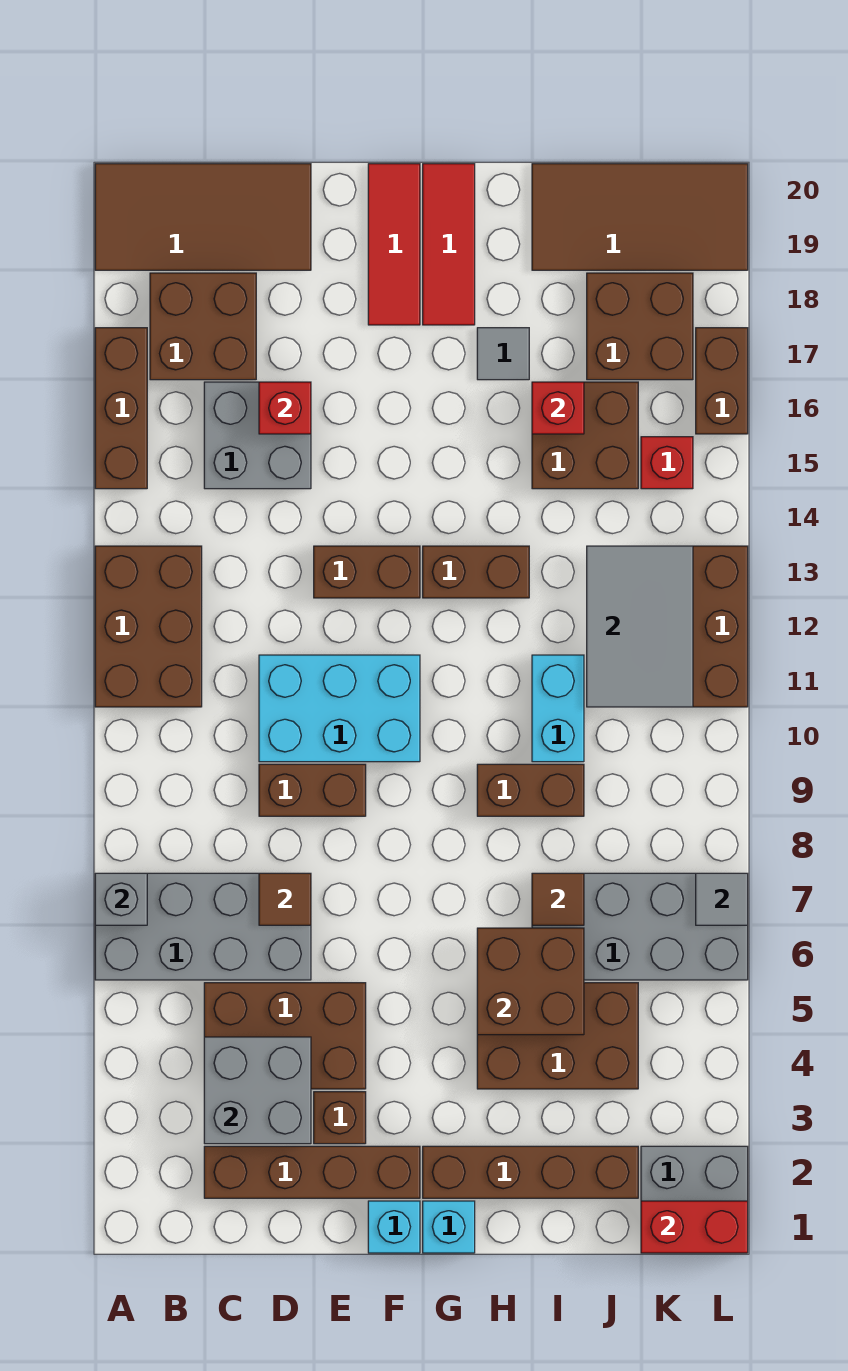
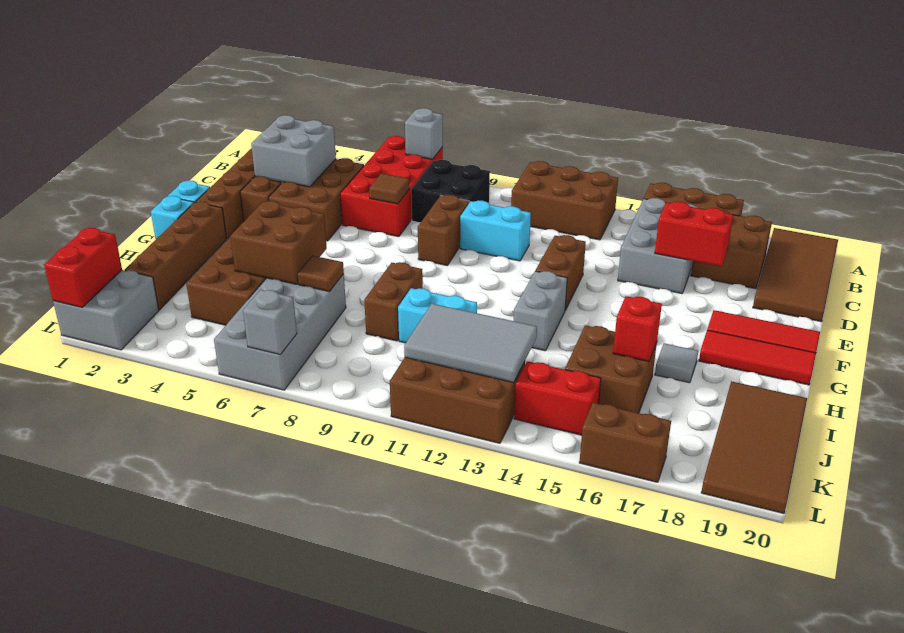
grey brick A6:D7 level 1 -> red brick A6:D7 level 1
none -> black brick B8:C9 level 1
grey brick C15:D16 level 1 -> grey brick B15:D16 level 1
cyan brick D10:F11 level 1 -> cyan brick D10:D11 level 1
red brick D16 level 2 -> red brick D16:D17 level 2
brown brick G13:H13 level 1 -> grey brick G13:H13 level 1
brown brick J17:K18 level 1 -> none
red brick K15 level 1 -> red brick K14:K15 level 1
grey tile L7 level 2 -> grey brick L7 level 2

